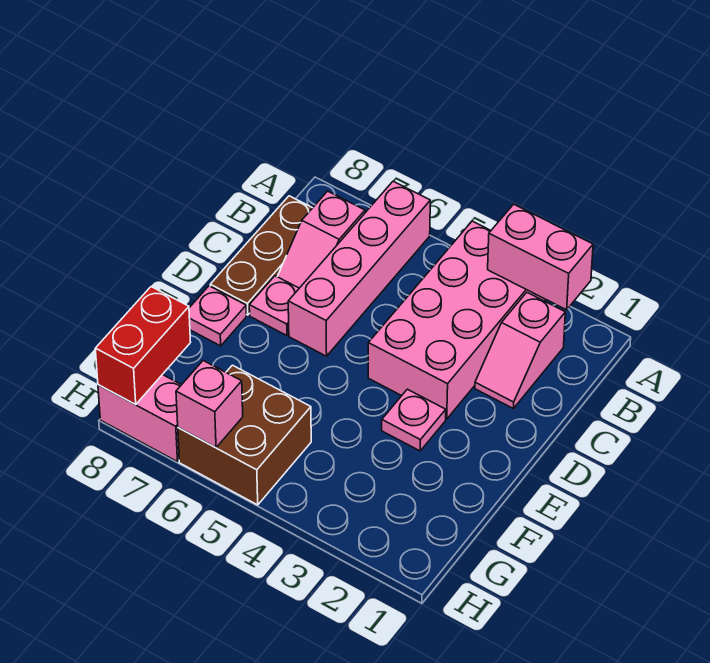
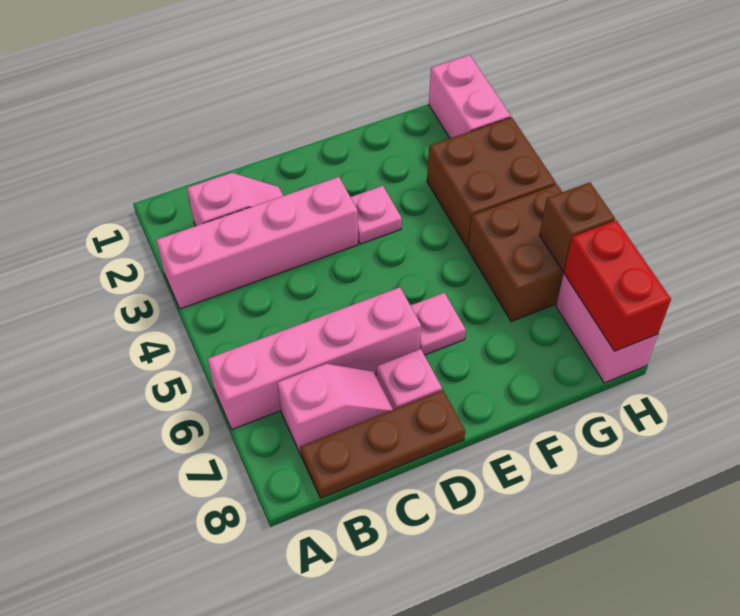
pink brick A2:A3 level 2 -> pink brick H1:H2 level 1
pink brick A3:D4 level 1 -> pink brick A3:D3 level 1
pink plate E8 level 1 -> pink plate E6 level 1
none -> brown brick G3:H4 level 1
red brick G8:H8 level 2 -> red brick H7:H8 level 2
pink brick H6 level 2 -> brown brick H6 level 2

